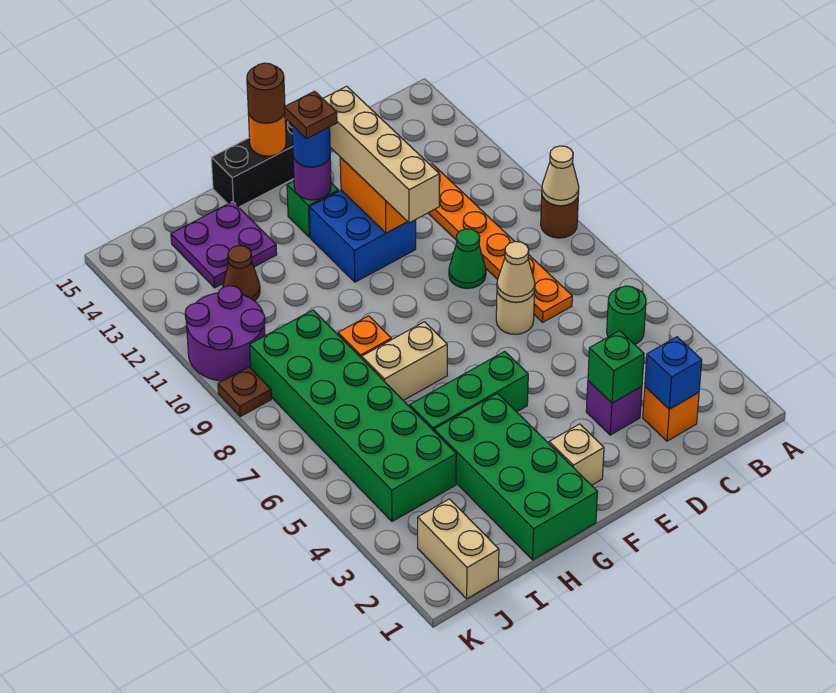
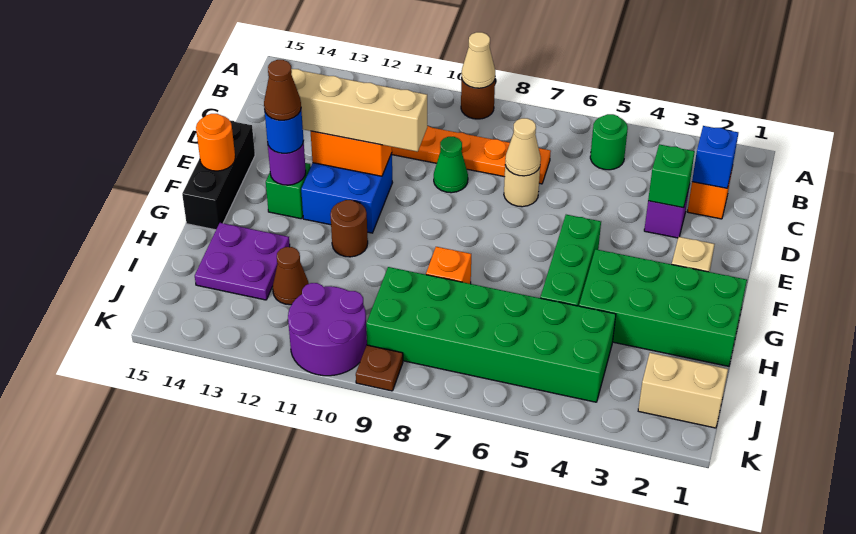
brown plate F13 level 4 -> brown cone F13 level 4
brown round brick F15 level 3 -> brown round brick G11 level 1
tan brick G7:H7 level 1 -> none

